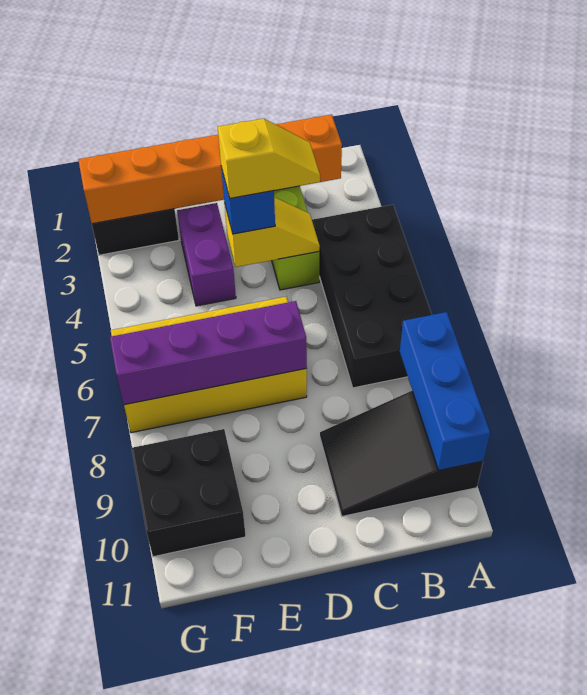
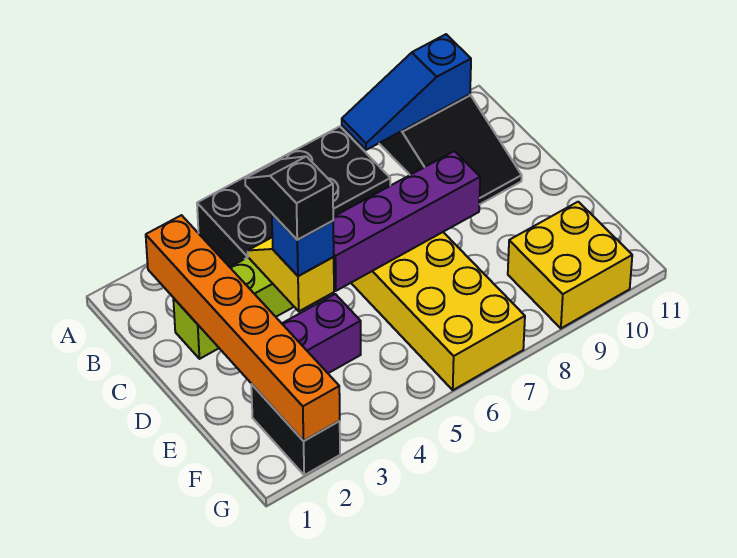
blue brick A8:A10 level 2 -> blue slope A8:A10 level 2 top 10
yellow slope C4:D4 level 4 top D -> black slope C4:D4 level 4 top D
purple brick D7:G7 level 2 -> purple brick D5:D8 level 2
black brick F9:G10 level 1 -> yellow brick F9:G10 level 1

